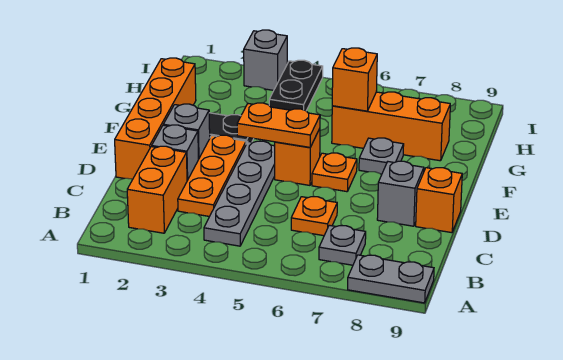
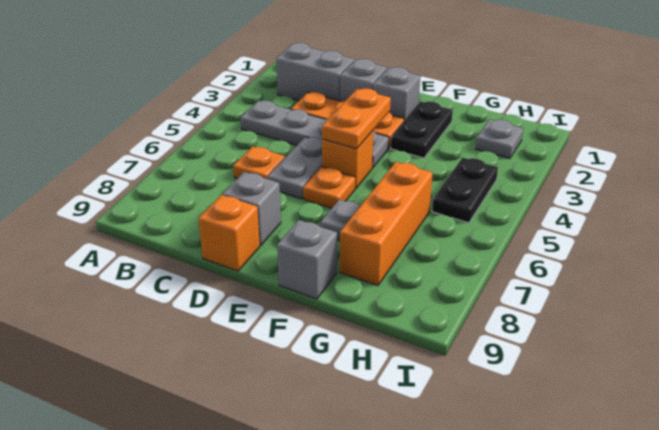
grey plate A8:A9 level 1 -> grey plate D5:D6 level 1
orange brick B2:C2 level 1 -> grey brick B2:C2 level 1
grey plate B7 level 1 -> grey plate H2 level 1
orange brick D1:G1 level 1 -> none
orange brick G6 level 2 -> none
black plate H4:I4 level 1 -> black plate H4:H5 level 1
grey brick I3 level 1 -> grey brick F9 level 1

